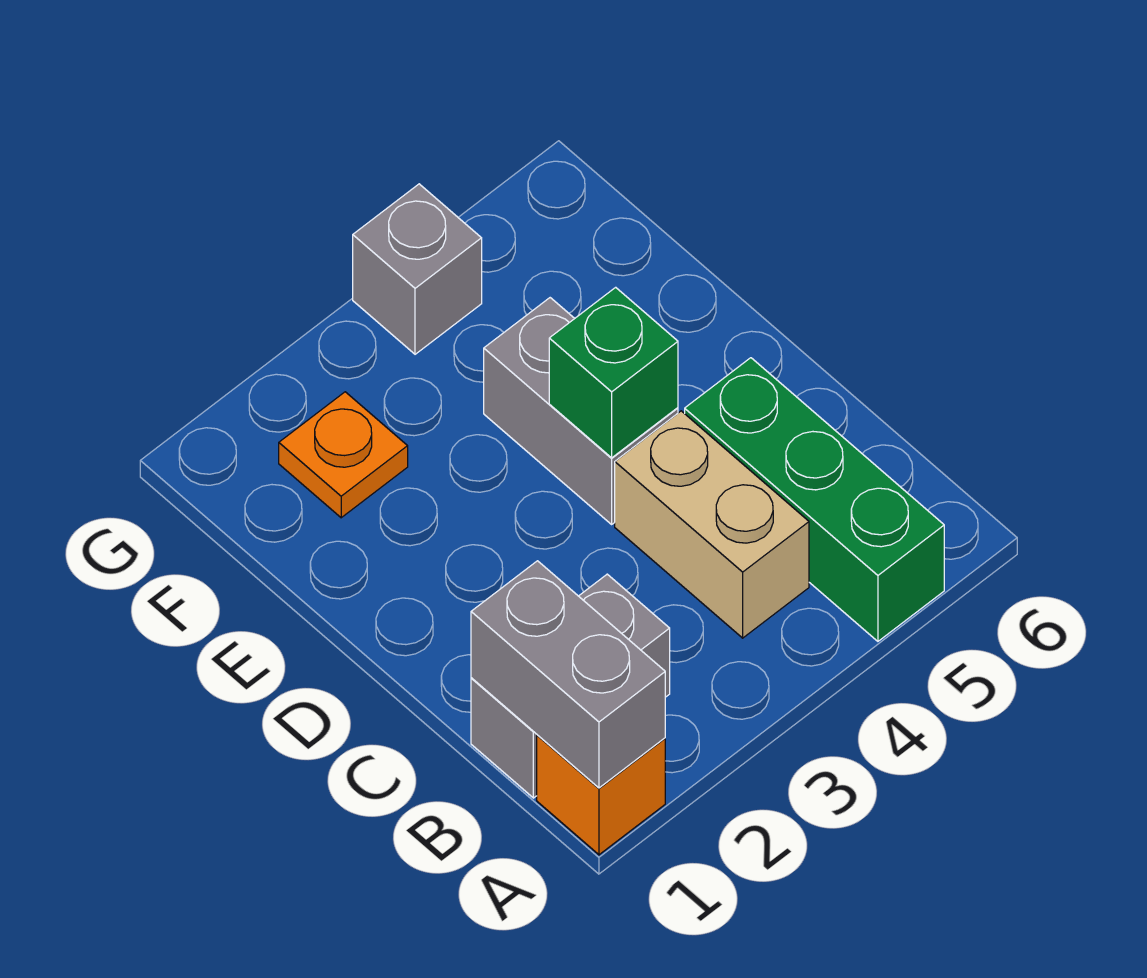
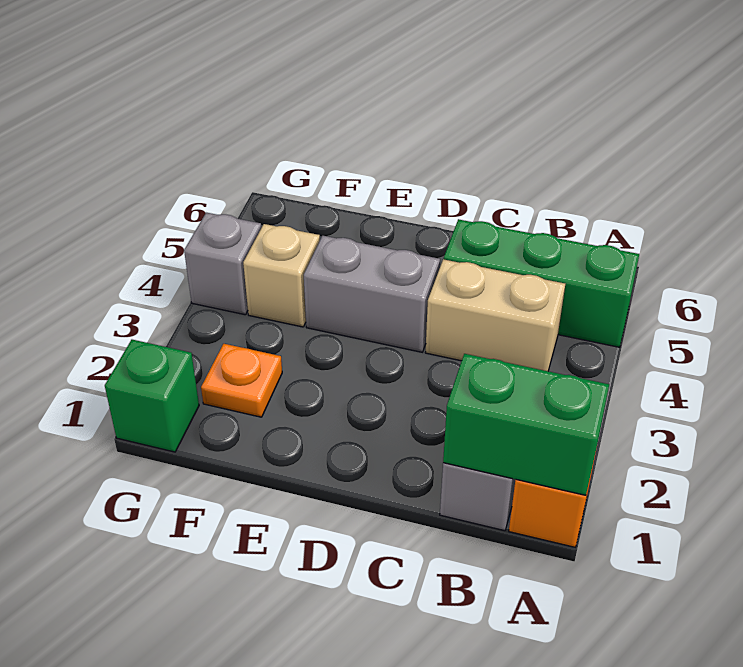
grey brick A1:B1 level 2 -> green brick A1:B1 level 2
green brick D4 level 2 -> green brick G1 level 1
none -> tan brick F4 level 1

